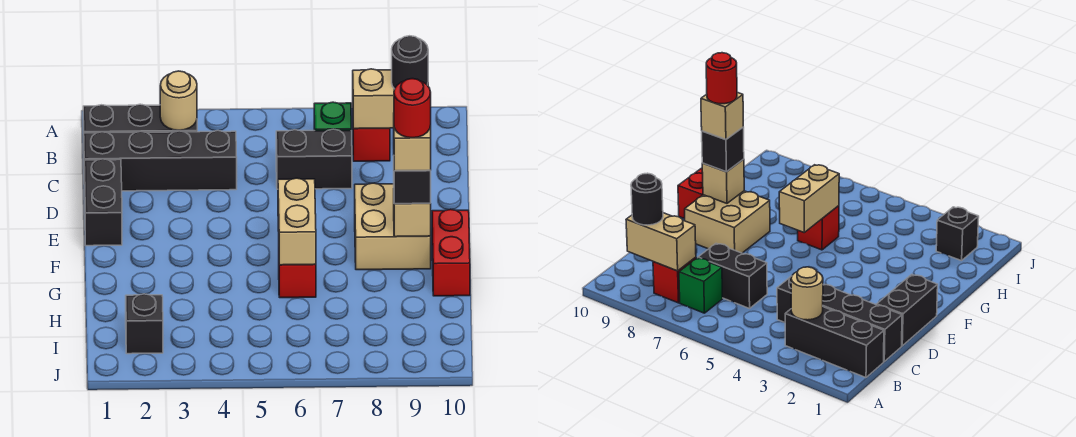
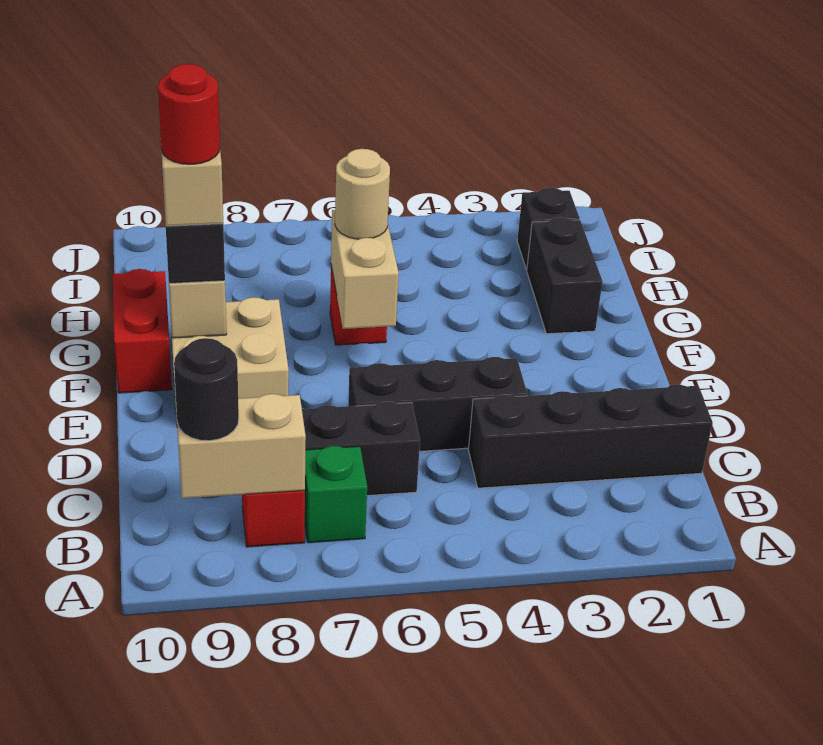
black brick B1:B3 level 1 -> black brick D4:D6 level 1
tan round brick B3 level 2 -> tan round brick G6 level 3
black brick D1:E1 level 1 -> black brick G2:H2 level 1

